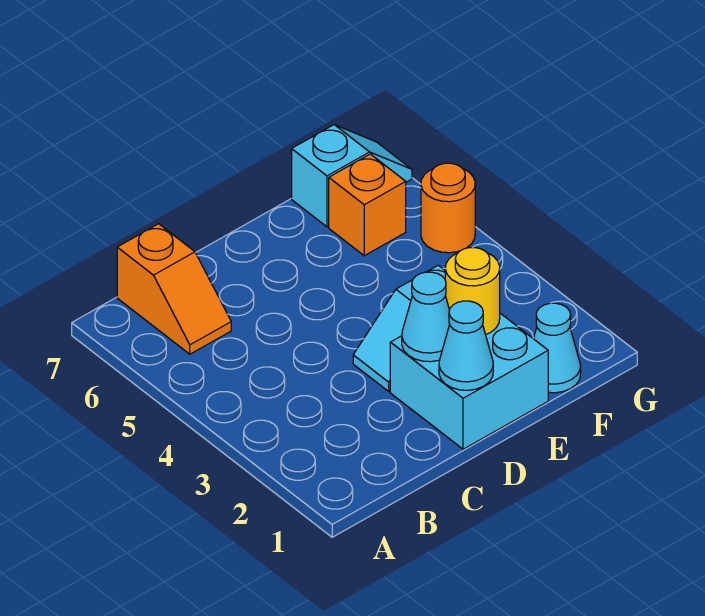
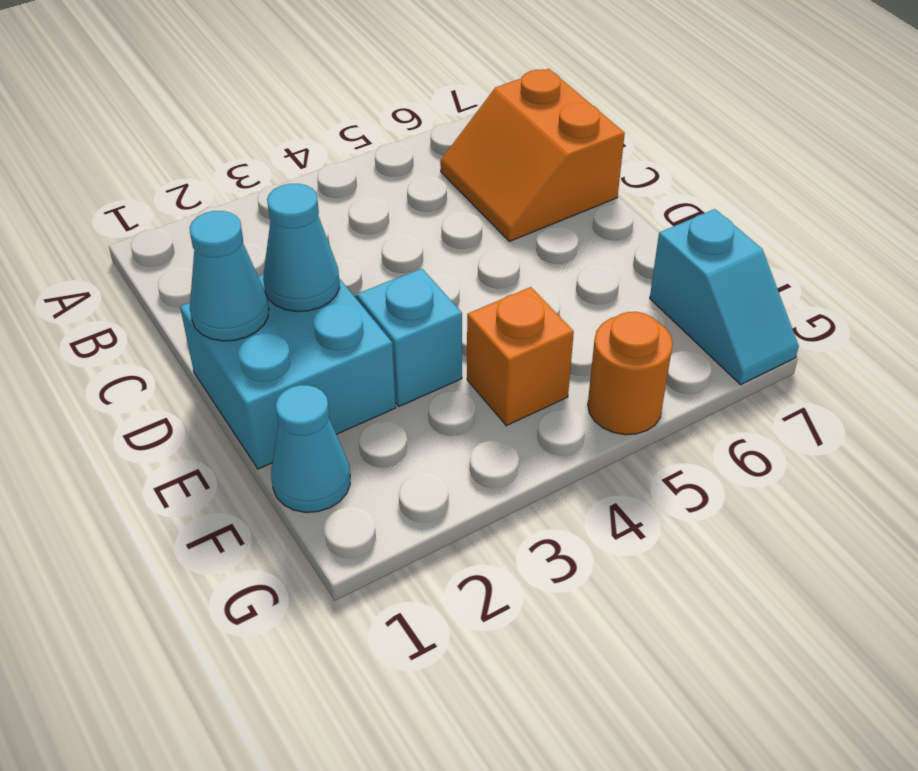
orange slope B6:B7 level 1 top 7 -> orange slope B6:C7 level 1 top 7
yellow round brick E2 level 2 -> none
orange brick F6 level 1 -> orange brick F4 level 1

